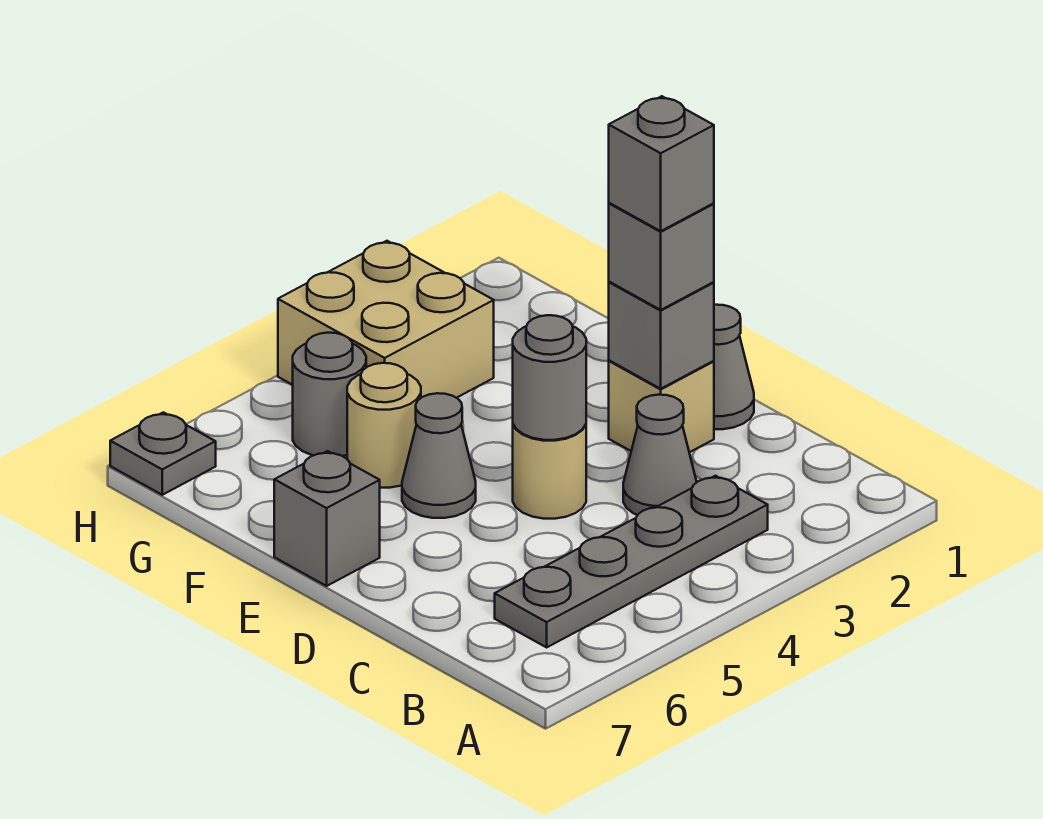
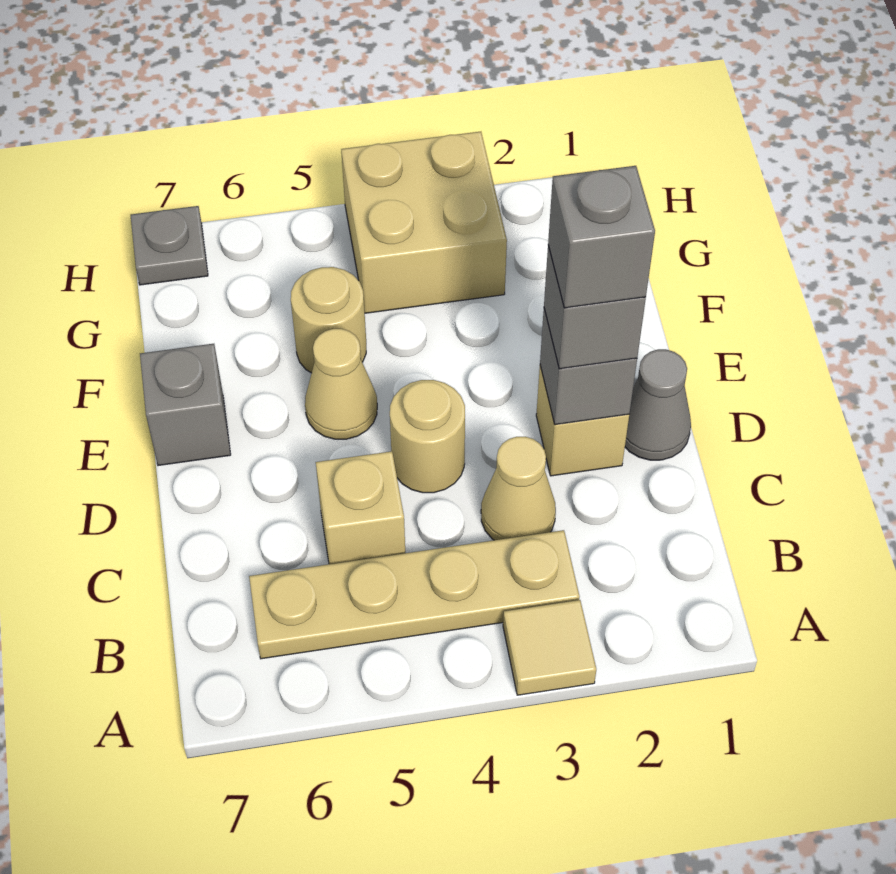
none -> tan tile A3 level 1
grey plate B3:B6 level 1 -> tan plate B3:B6 level 1
grey cone C3 level 1 -> tan cone C3 level 1
none -> tan brick C5 level 1
grey round brick D4 level 2 -> none
grey cone E5 level 1 -> tan cone E5 level 1
grey round brick G5 level 1 -> none

